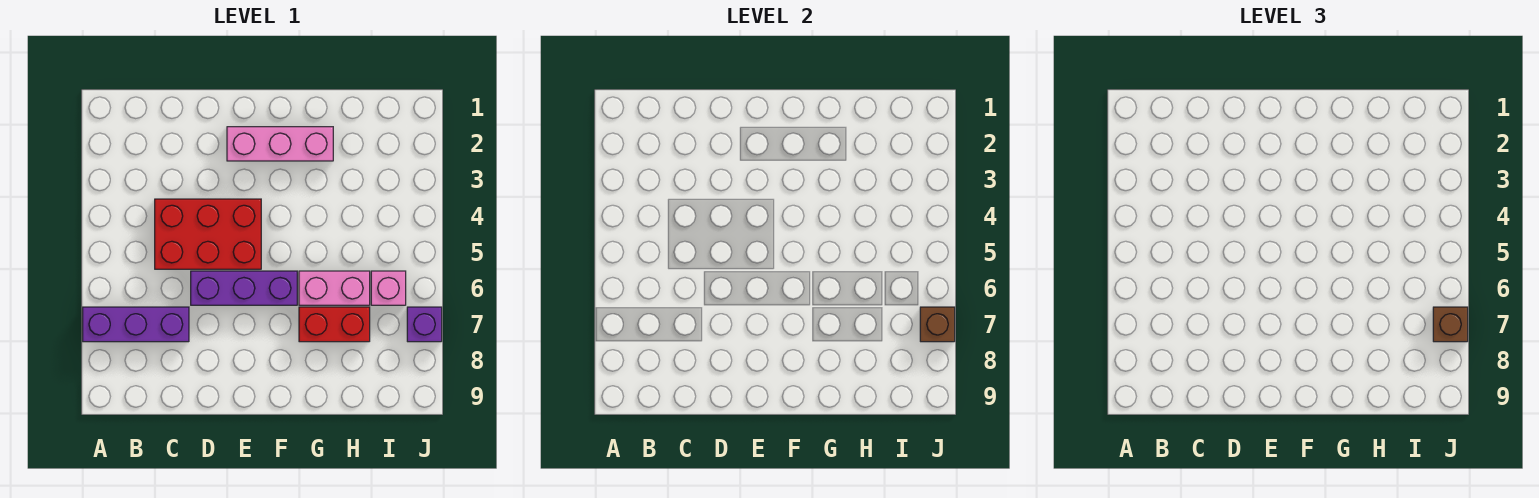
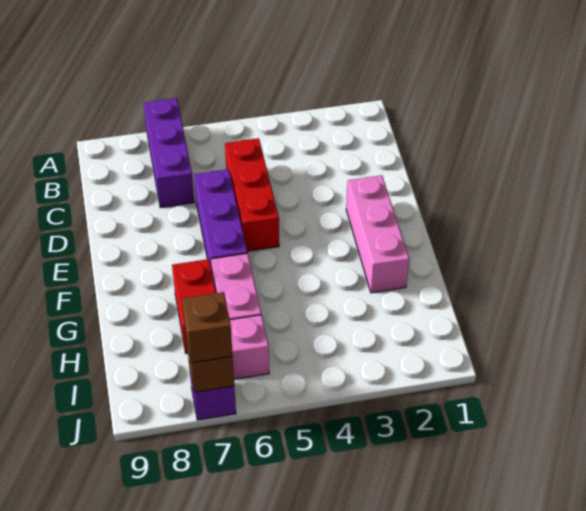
red brick C4:E5 level 1 -> red brick C5:E5 level 1

